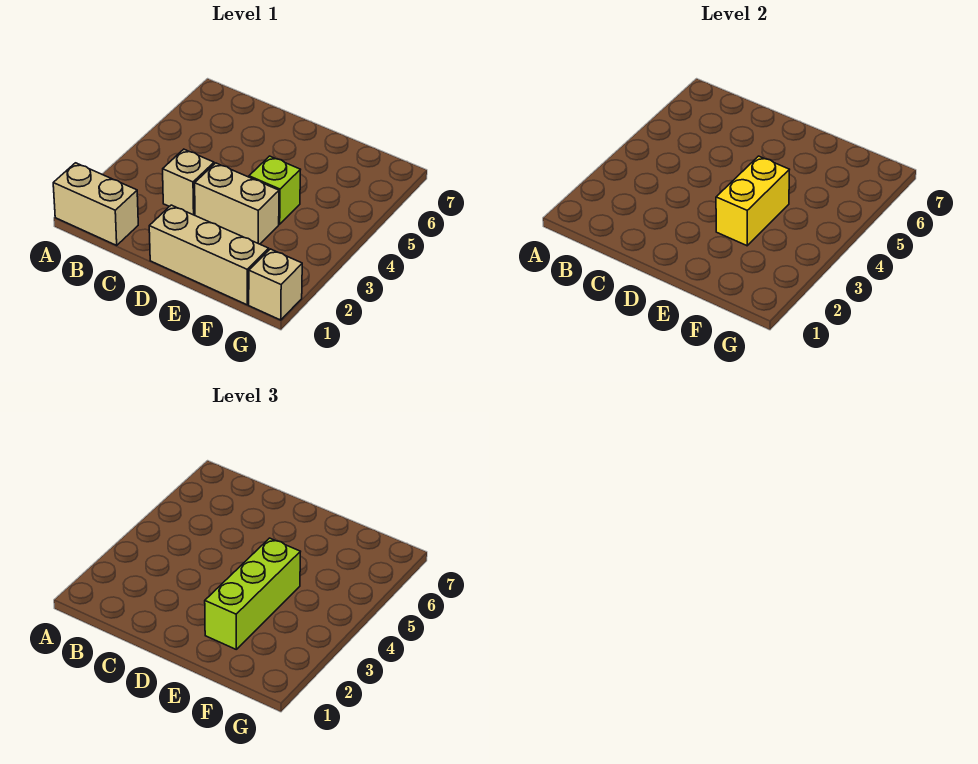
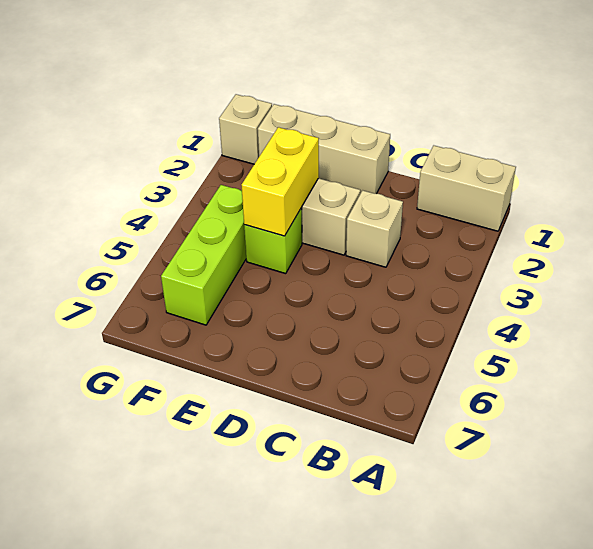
lime brick E2:E4 level 3 -> lime brick F4:F6 level 1

